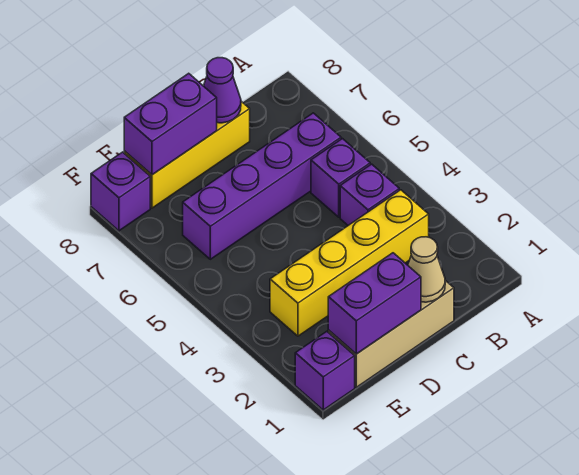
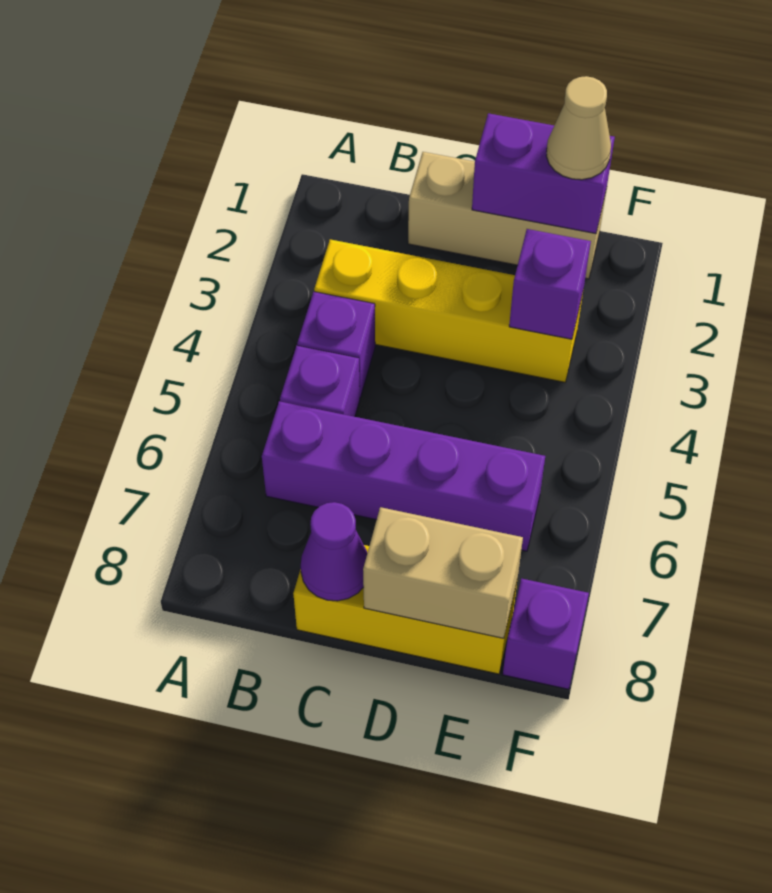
tan cone C1 level 2 -> tan cone E1 level 3
purple brick D8:E8 level 2 -> tan brick D8:E8 level 2
purple brick F1 level 1 -> purple brick E3 level 2

